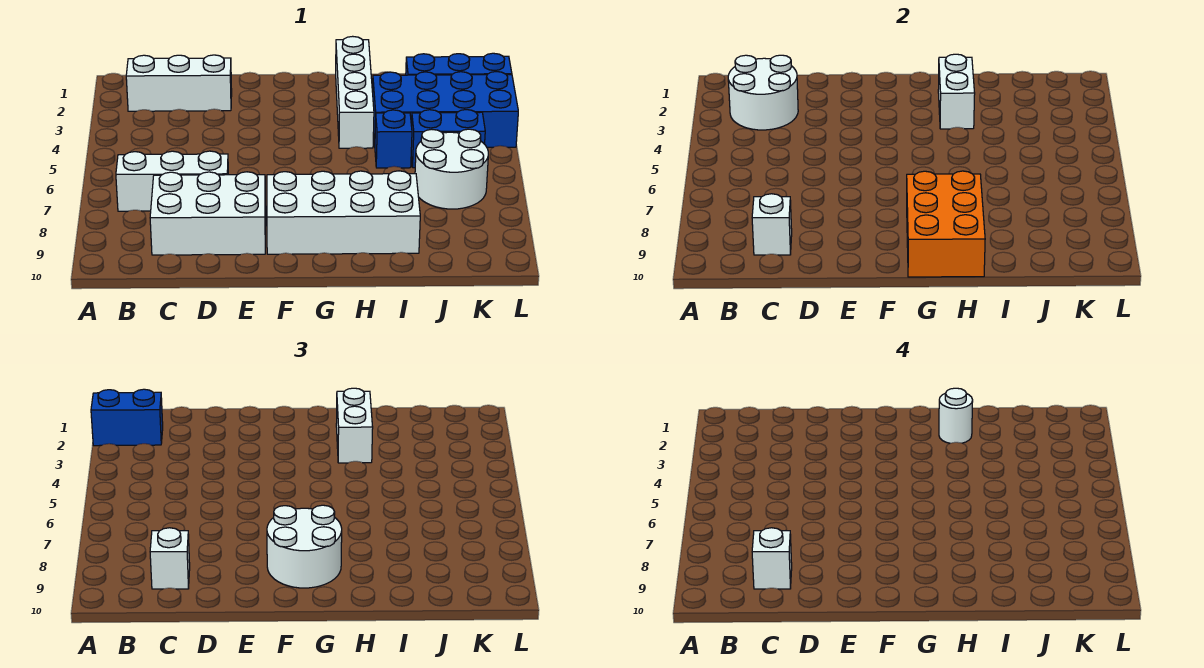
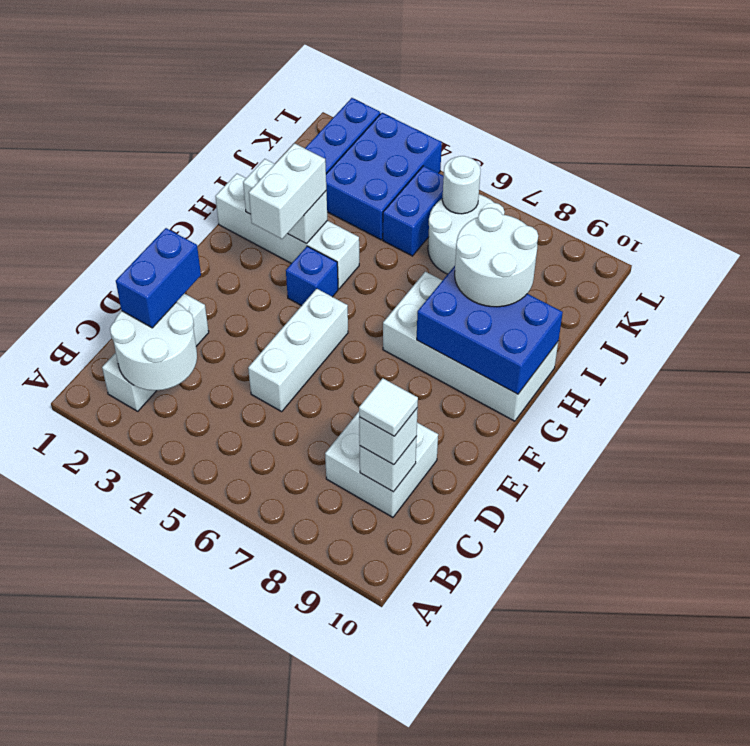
blue brick A2:B2 level 3 -> blue brick C2:D2 level 3
white brick B7:D7 level 1 -> white brick D5:F5 level 1
white brick C8:E9 level 1 -> white brick C8:D9 level 1
white brick C9 level 4 -> white tile C9 level 4
white brick F8:I9 level 1 -> white brick G7:H10 level 1
white round brick F8:G9 level 3 -> white round brick H8:I9 level 3
orange brick G8:H10 level 2 -> blue brick G8:H10 level 2
white brick H2:H3 level 3 -> white brick G3:H3 level 3
white round brick H2 level 4 -> white round brick K6 level 2
blue brick I3:L4 level 1 -> blue brick J3:L4 level 1
blue brick I5 level 1 -> blue brick G4 level 1

